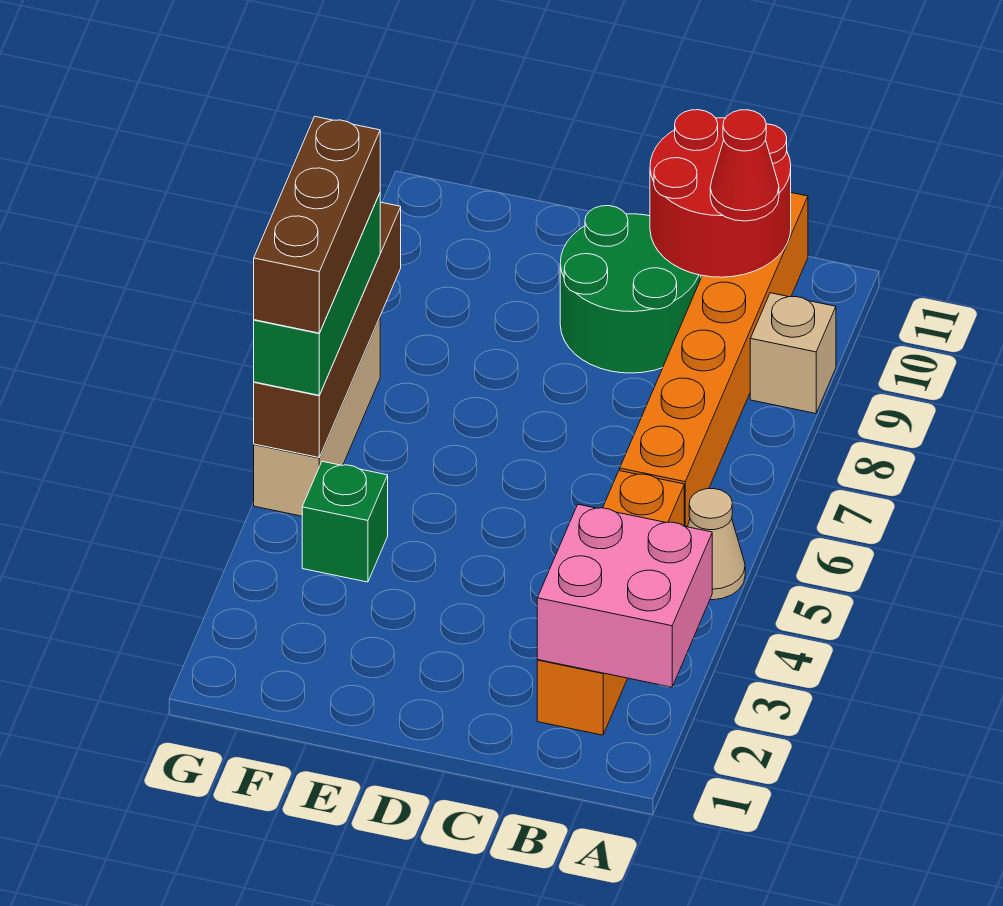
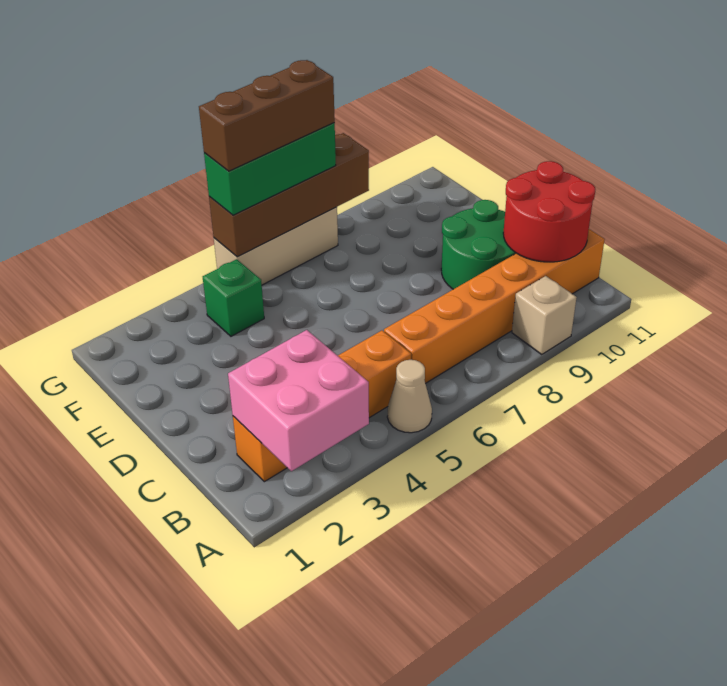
red cone B10 level 3 -> none

